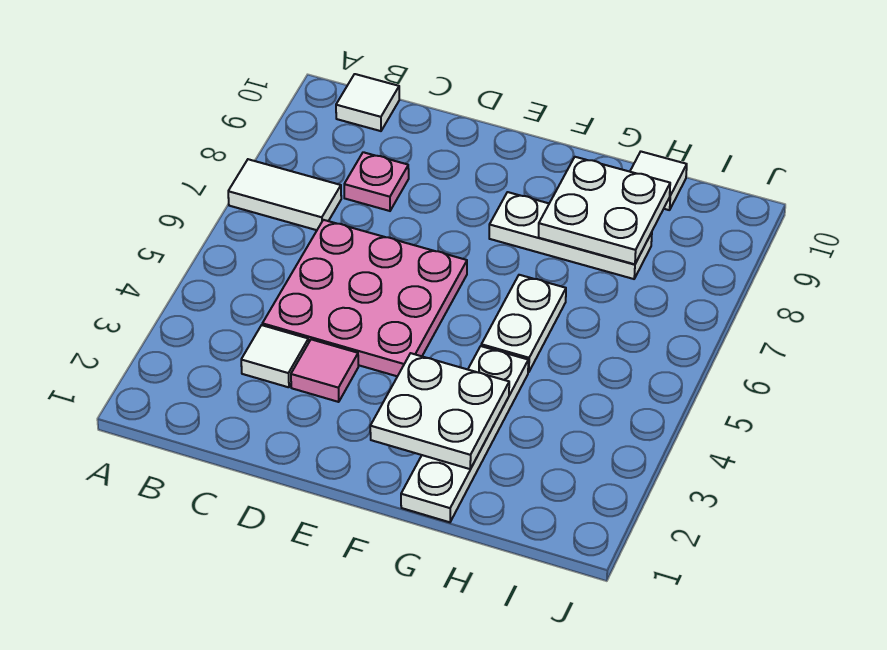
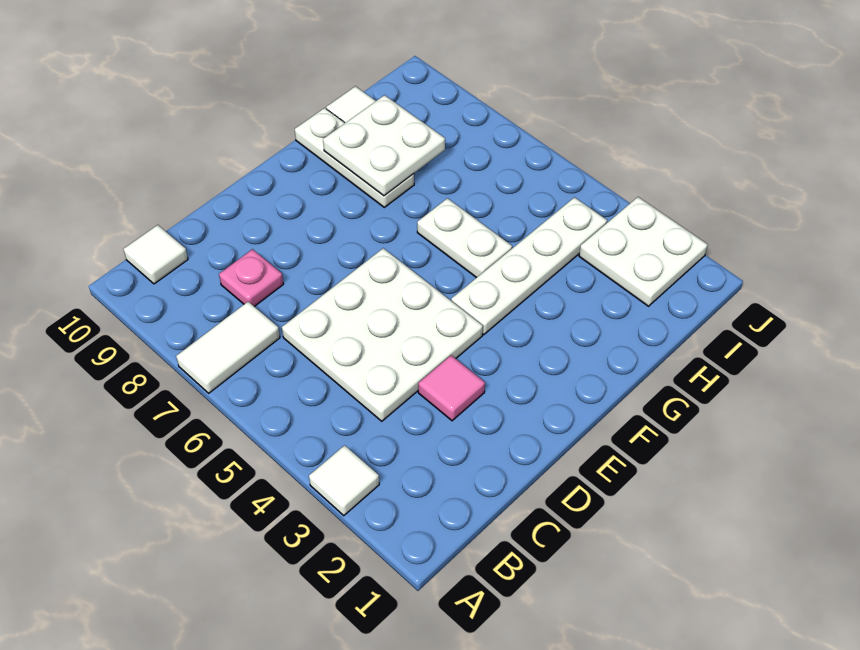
white tile C3 level 1 -> white tile A3 level 1
pink plate C4:E6 level 1 -> white plate C4:E6 level 1
white plate F2:G3 level 2 -> white plate I2:J3 level 1
white plate F8:H8 level 1 -> white plate G8:G10 level 1
white plate G1:G4 level 1 -> white plate F4:I4 level 1

